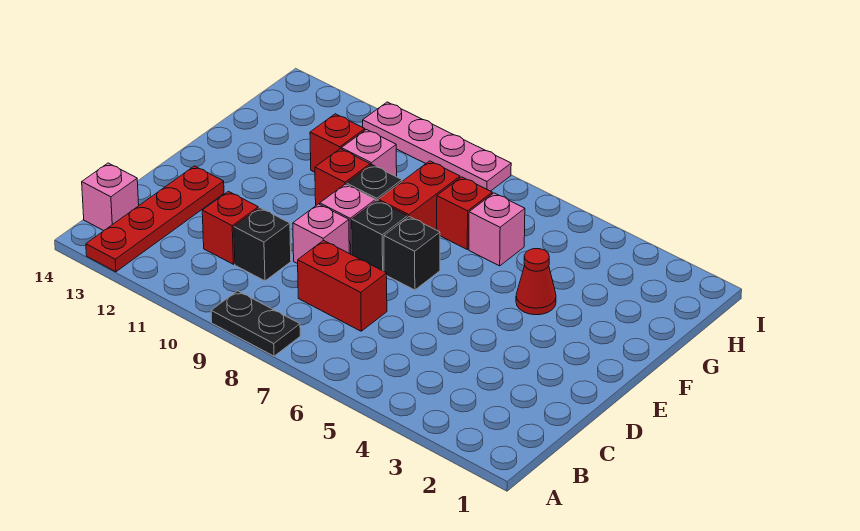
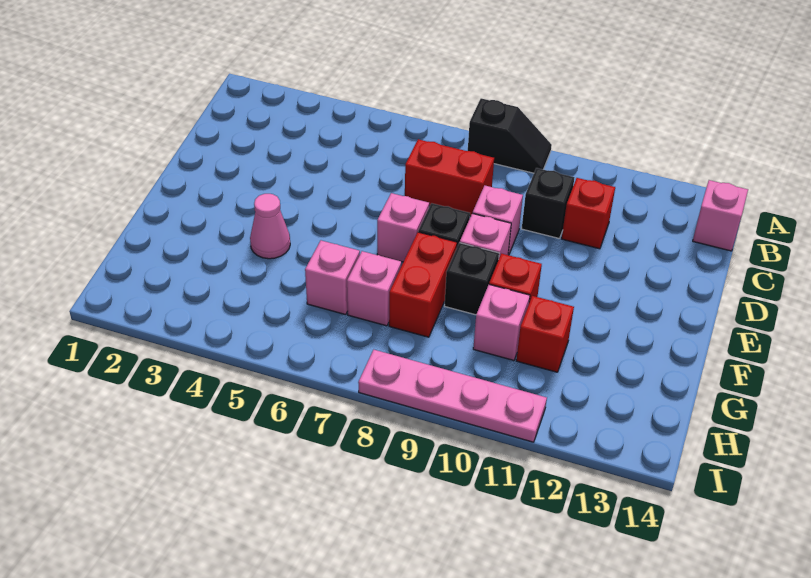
black plate A8:A9 level 1 -> black slope A8:A9 level 1 top 8
red plate A13:D13 level 1 -> none
black brick E7 level 1 -> pink brick E7 level 1
red cone F4 level 1 -> pink cone F4 level 1
red brick G7 level 1 -> pink brick G7 level 1

